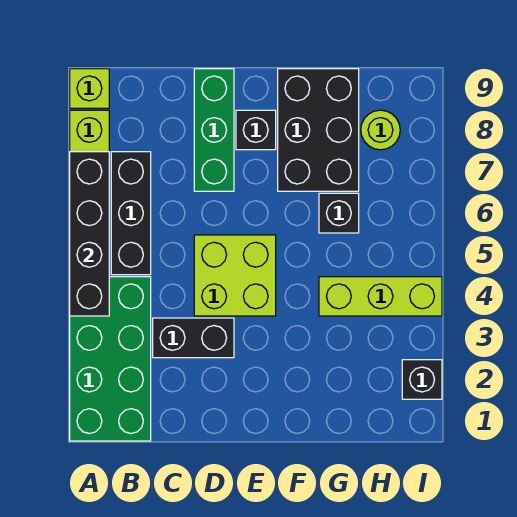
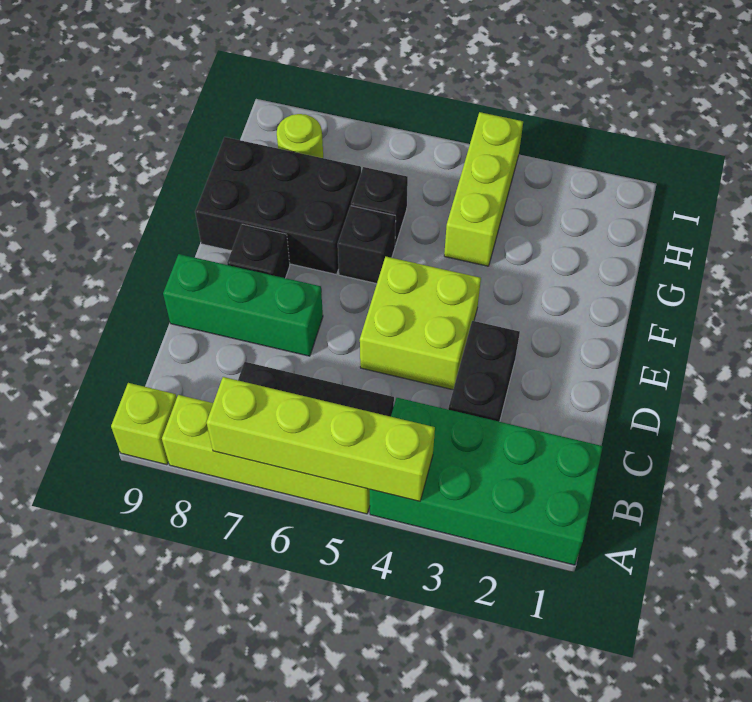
black brick A4:A7 level 2 -> lime brick A4:A7 level 2
black brick I2 level 1 -> black brick F6 level 1

